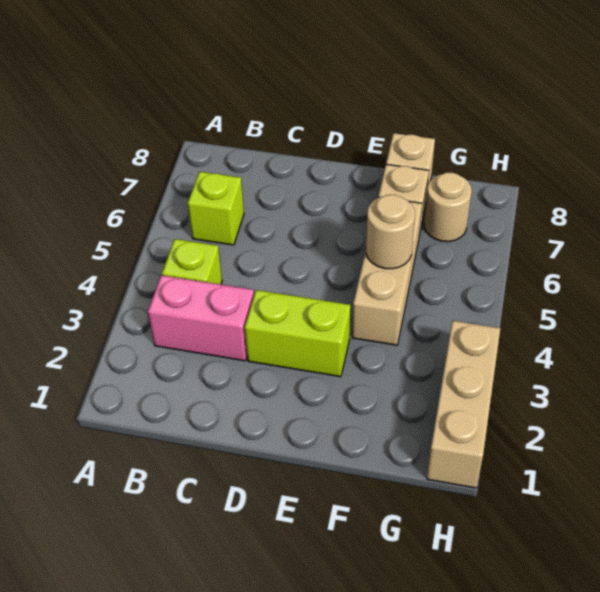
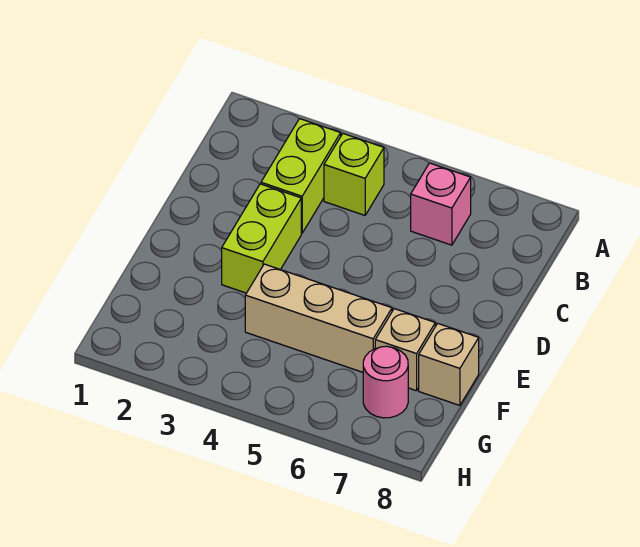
pink brick B3:C3 level 1 -> lime brick B3:C3 level 1
lime brick B6 level 1 -> pink brick B6 level 1
tan round brick F5 level 2 -> none
tan round brick G7 level 1 -> pink round brick G7 level 1
tan brick H1:H3 level 1 -> none

